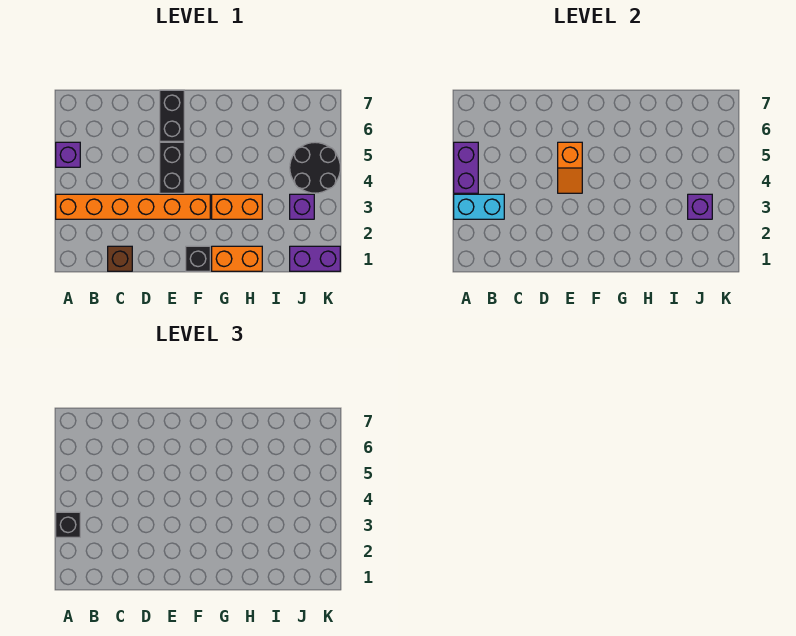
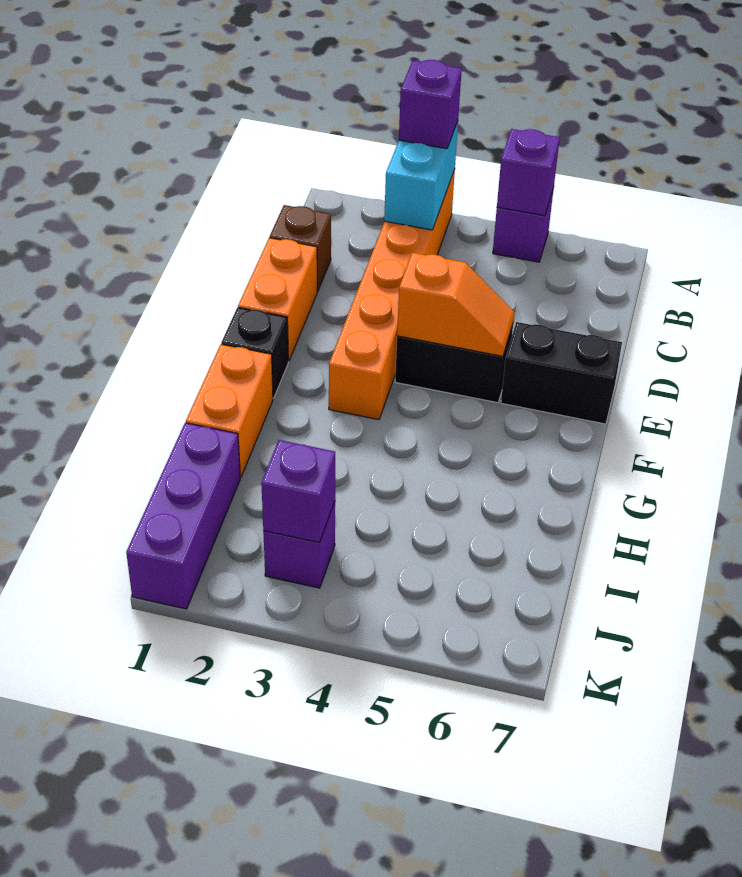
black brick A3 level 3 -> purple brick A3 level 3
purple brick A4:A5 level 2 -> purple brick A5 level 2
orange slope E4:E5 level 2 top 5 -> orange slope E4:E5 level 2 top 4
orange brick G3:H3 level 1 -> orange brick D1:E1 level 1
purple brick J1:K1 level 1 -> purple brick I1:K1 level 1
black round brick J4:K5 level 1 -> none

